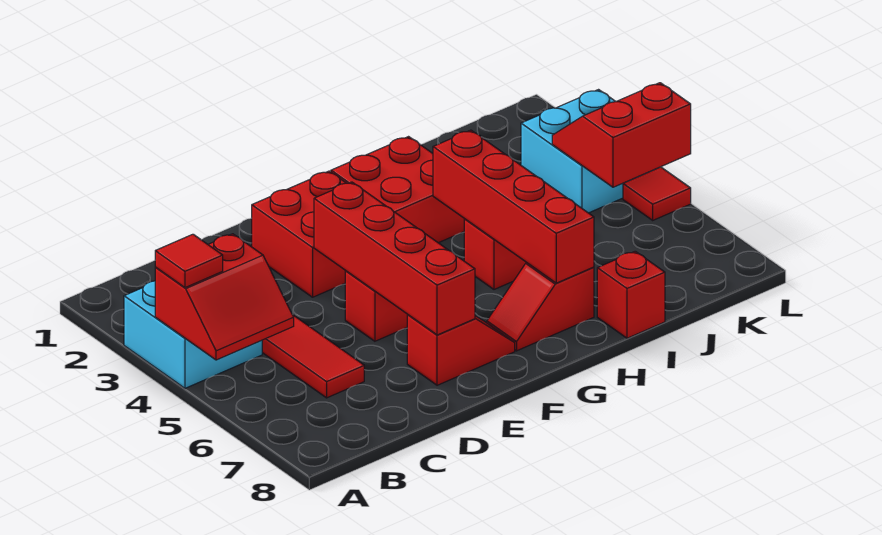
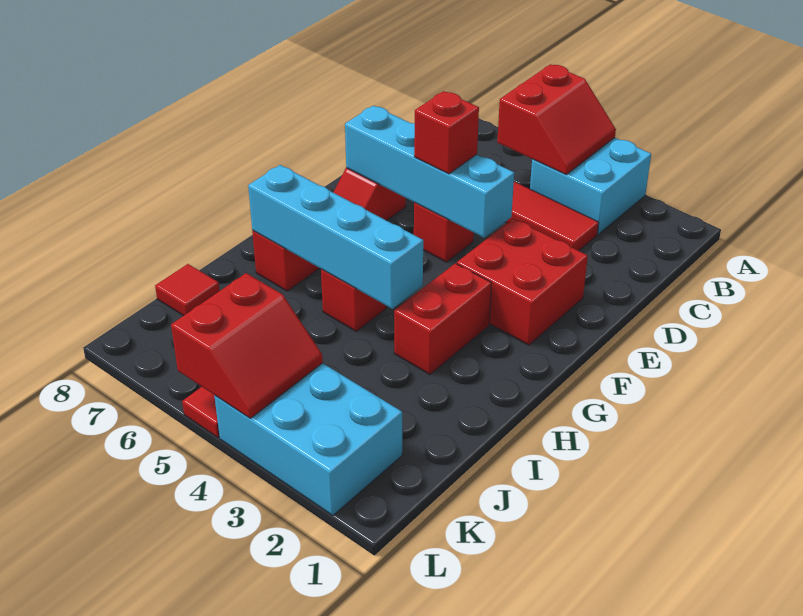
red slope A4:B5 level 2 top 4 -> red slope A4:B5 level 2 top 5
red tile A4 level 3 -> red tile J8 level 1
red brick E4:E7 level 2 -> cyan brick E4:E7 level 2
red brick G2:H3 level 1 -> red brick G3:H3 level 1
red brick H4:H7 level 2 -> cyan brick H4:H7 level 2
red brick I8 level 1 -> red brick E5 level 3
cyan brick K3:L4 level 1 -> cyan brick K2:L4 level 1

